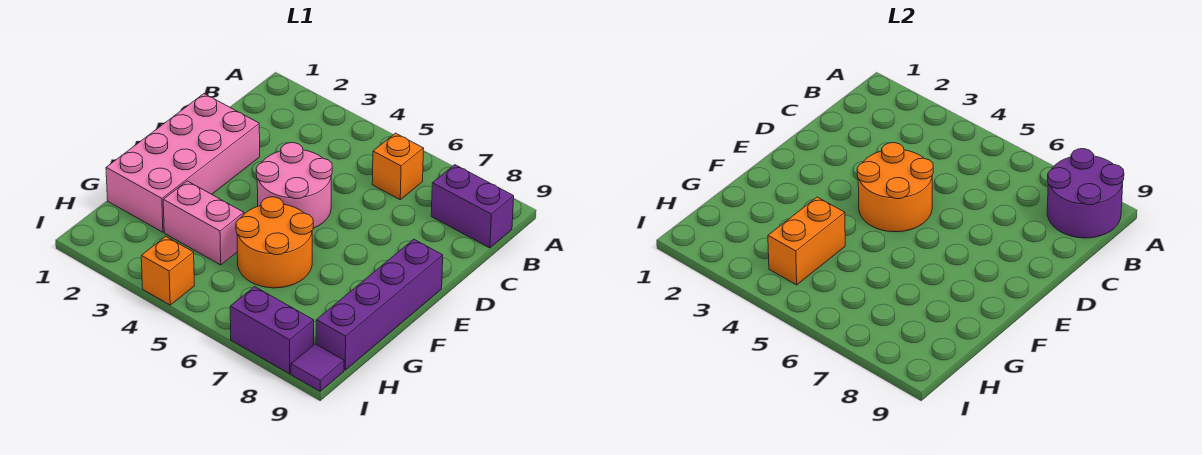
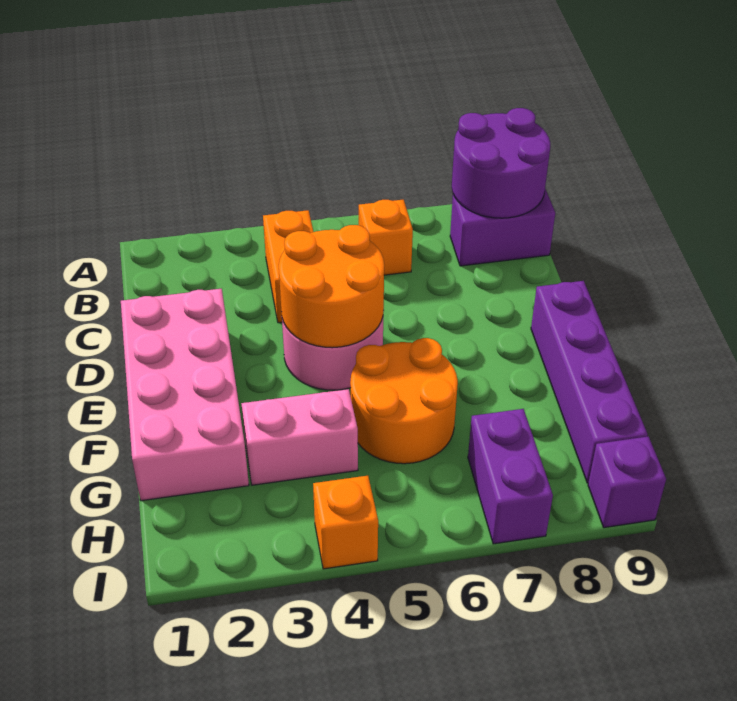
orange brick G4:H4 level 2 -> orange brick B4:C4 level 1
purple brick I7:I8 level 1 -> purple brick H7:I7 level 1
purple tile I9 level 1 -> purple brick I9 level 1

